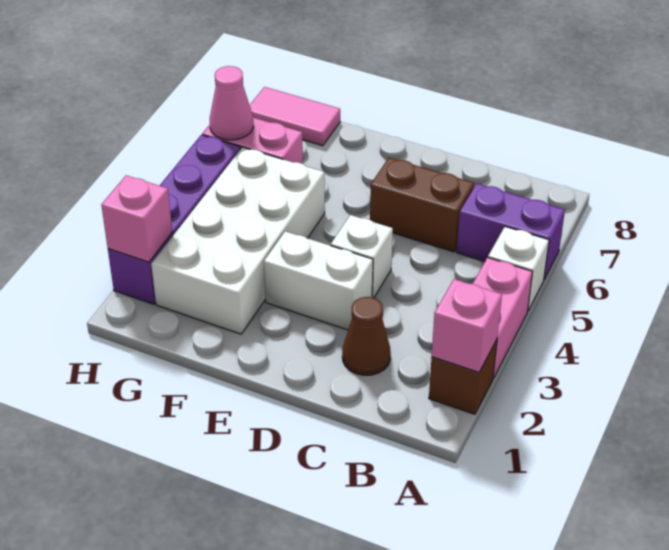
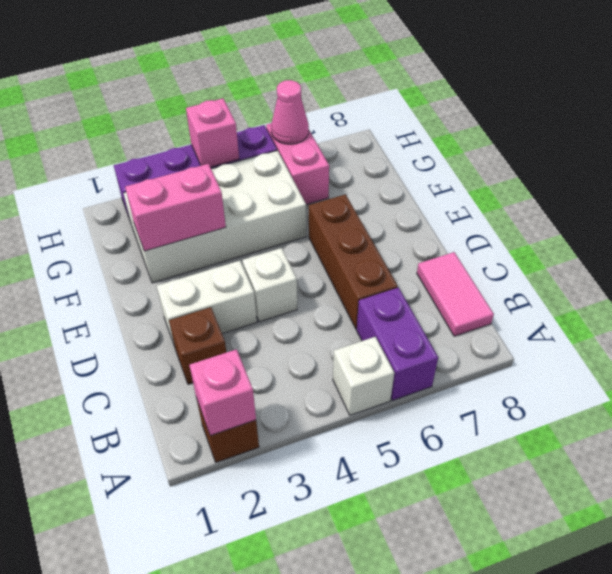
pink brick A3:A4 level 1 -> pink brick F2:F3 level 2
brown cone C2 level 1 -> brown brick C2 level 1
brown brick C6:D6 level 1 -> brown brick C6:E6 level 1
white brick D3:E3 level 1 -> white brick D2:D3 level 1
pink tile G8:H8 level 1 -> pink tile B8:C8 level 1
pink brick H2 level 2 -> pink brick H4 level 2

